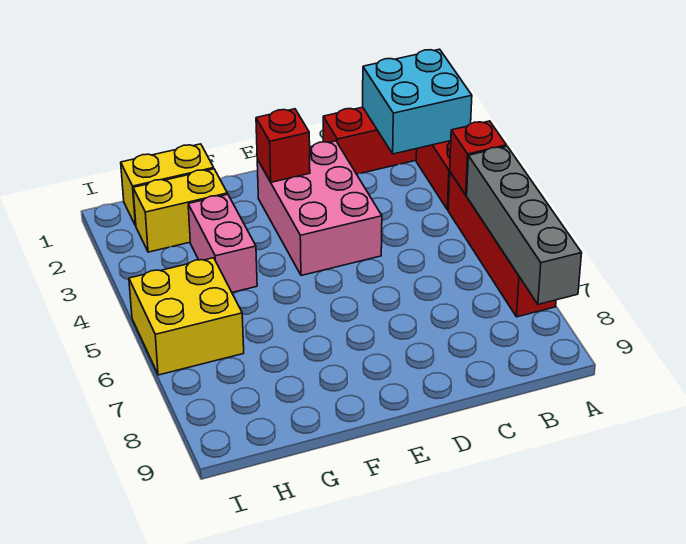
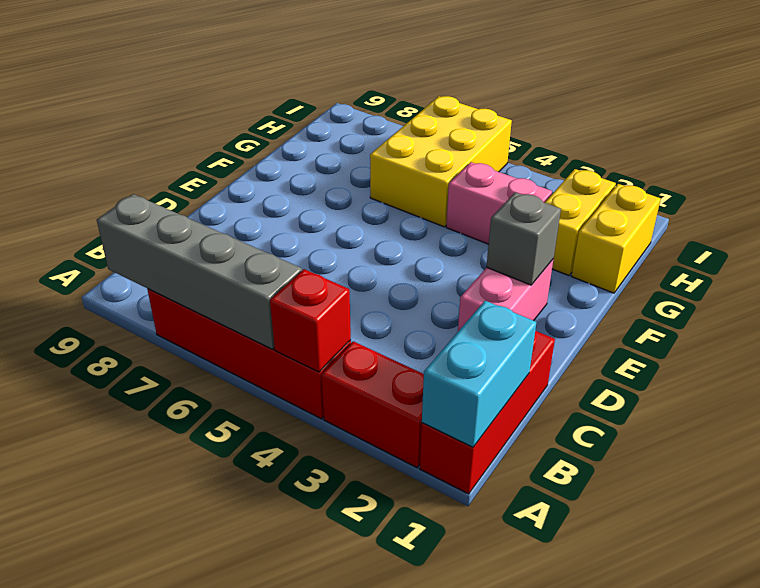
cyan brick A1:B2 level 2 -> cyan brick A1:B1 level 2
pink brick D2:E4 level 1 -> pink brick D2:E2 level 1
red brick E2 level 2 -> grey brick E2 level 2
yellow brick H5:I6 level 1 -> yellow brick G5:I6 level 1

